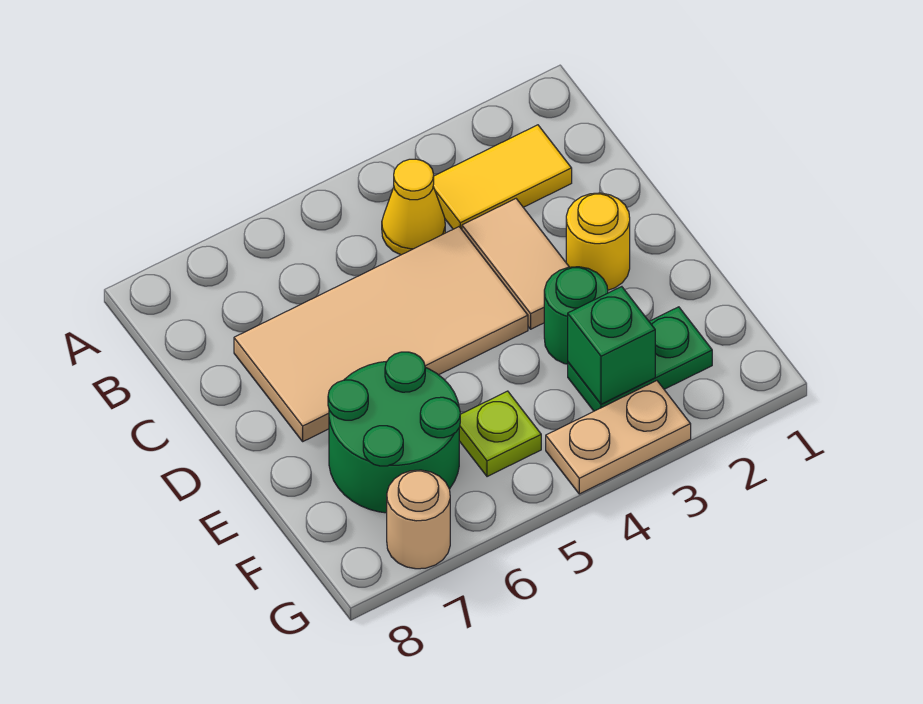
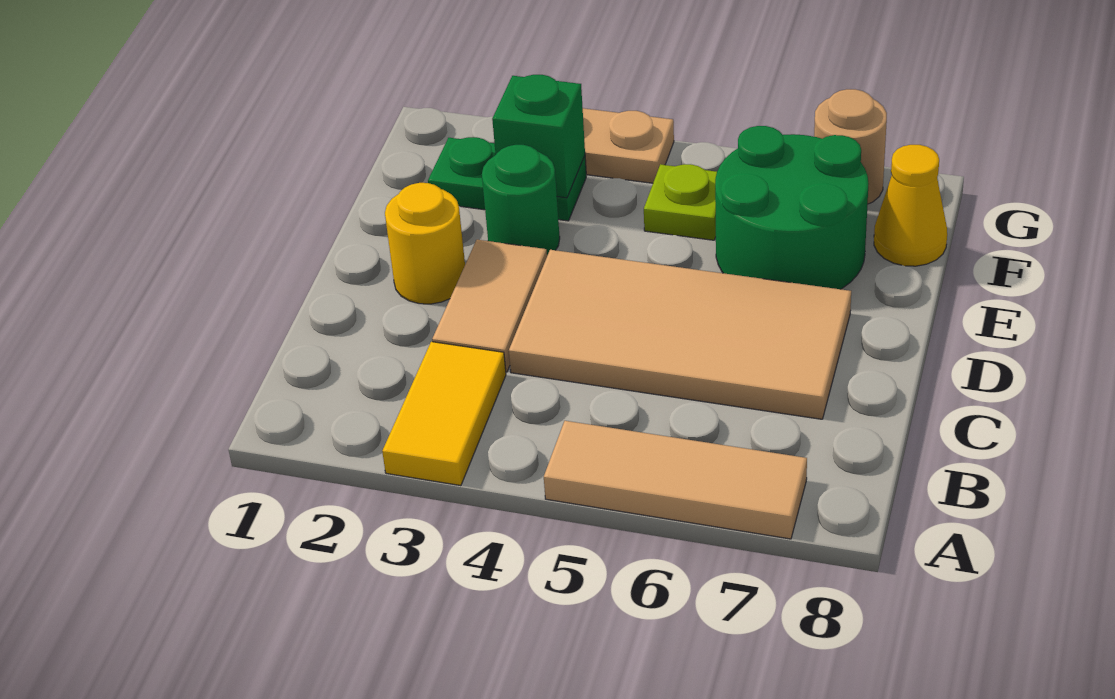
none -> tan tile A5:A7 level 1
yellow tile B2:B3 level 1 -> yellow tile A3:B3 level 1
yellow cone B4 level 1 -> yellow cone F8 level 1

